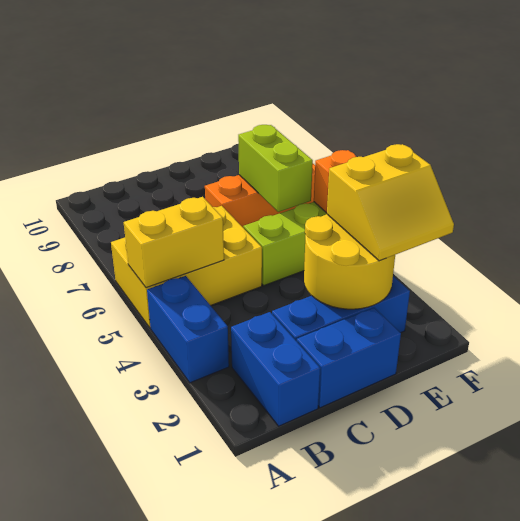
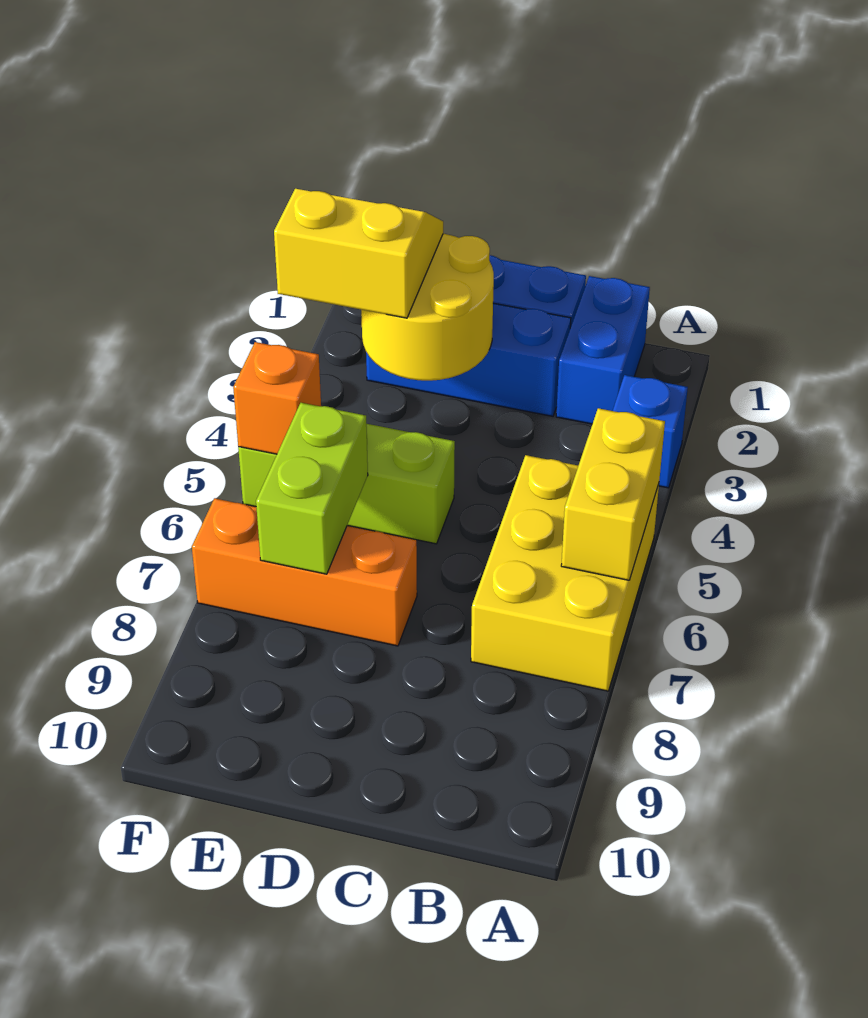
blue brick A3:A4 level 1 -> blue brick A3 level 1
yellow brick A5:C6 level 1 -> yellow brick A5:B7 level 1
yellow brick A5:B5 level 2 -> yellow brick A5:A6 level 2

